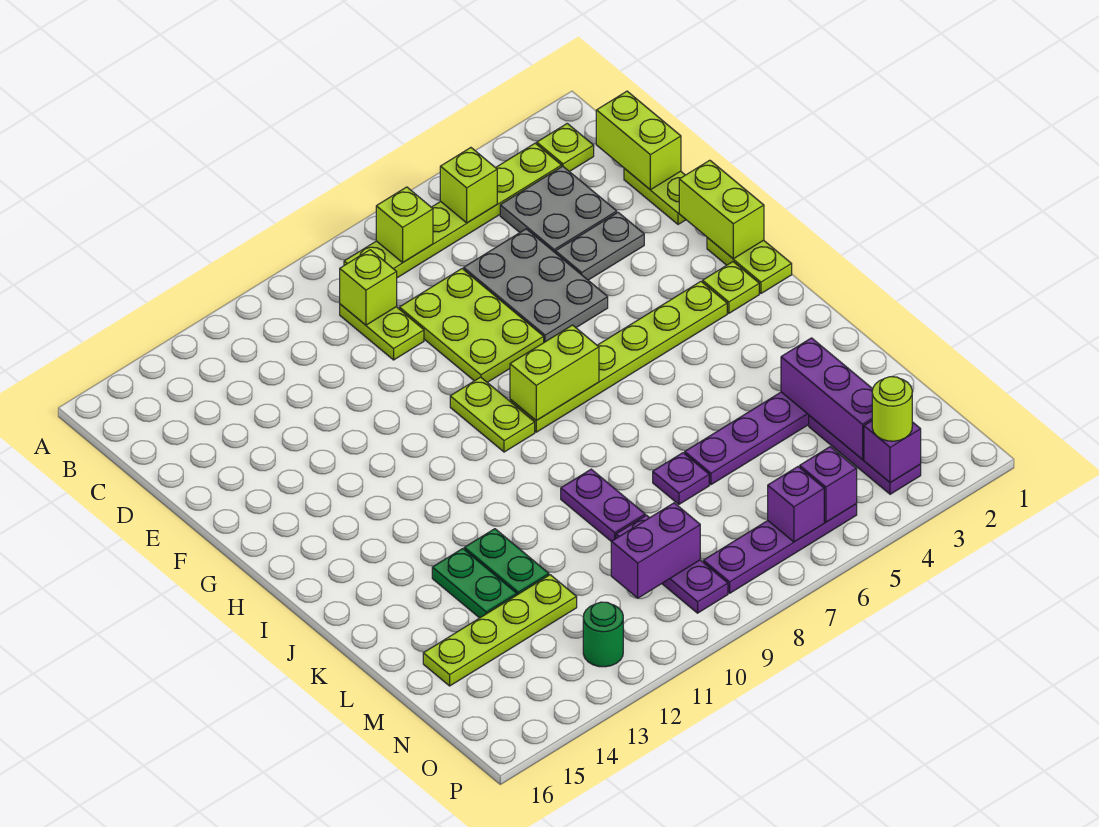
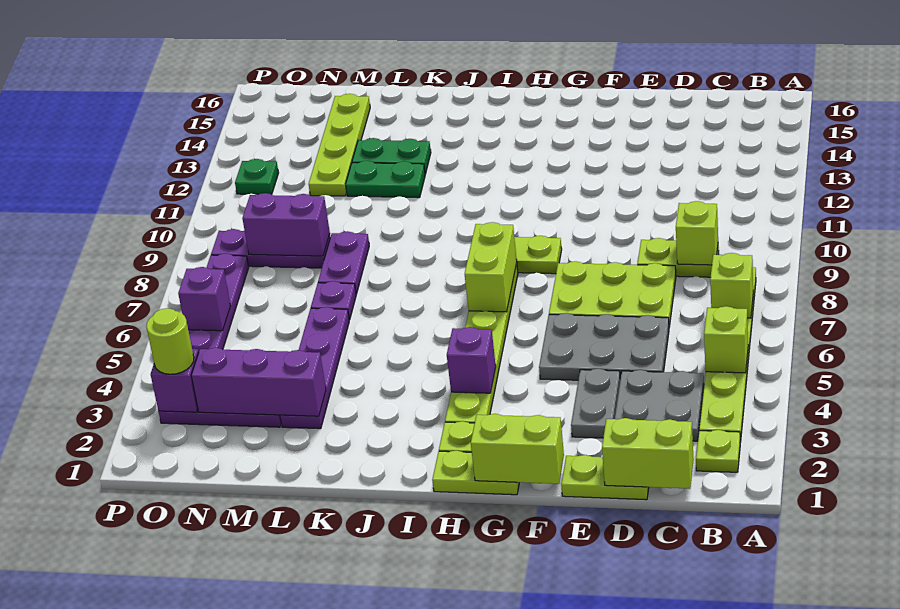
purple plate K9:L9 level 1 -> purple plate L8:L9 level 1
purple brick N9:N10 level 2 -> purple brick M9:N9 level 2
purple brick O5 level 2 -> purple brick H4 level 2
green round brick O12 level 1 -> green plate O12 level 1

